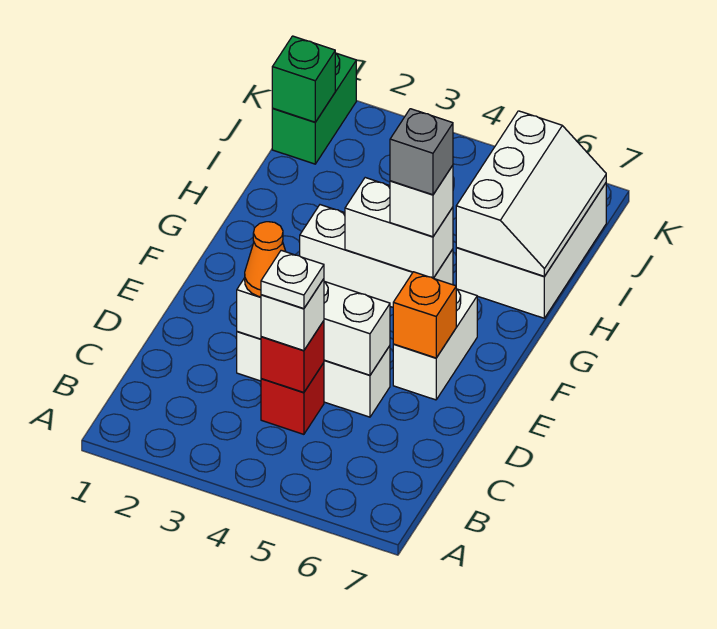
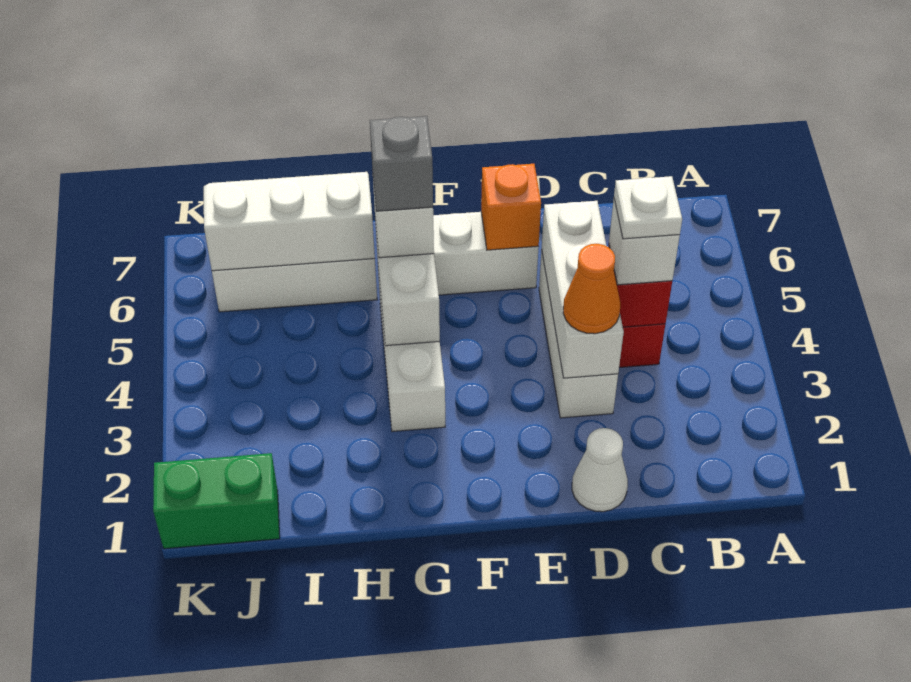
none -> white cone D1 level 1
green brick J1 level 2 -> none

